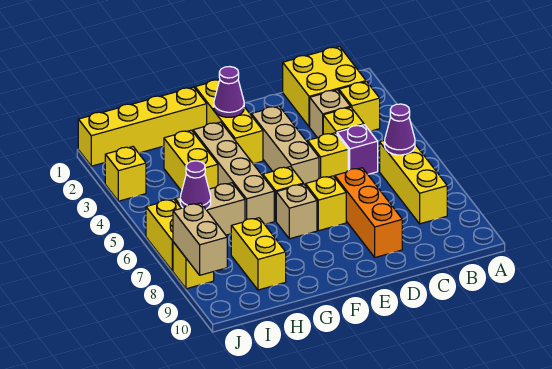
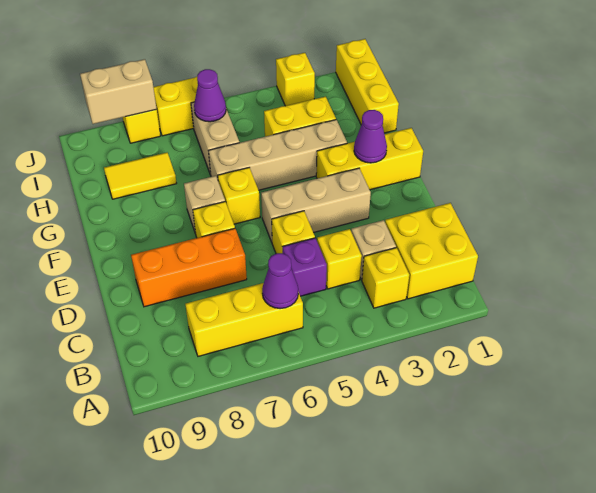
yellow brick G1:J1 level 1 -> yellow brick H1:J1 level 1
yellow brick H8:H9 level 1 -> yellow tile H8:H9 level 1

